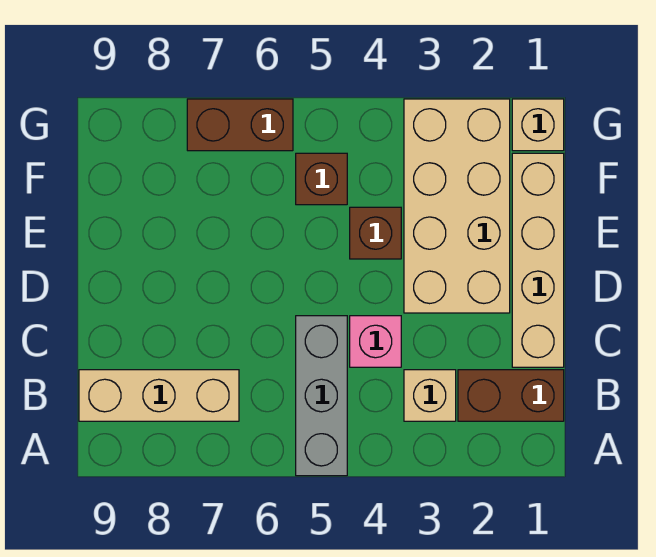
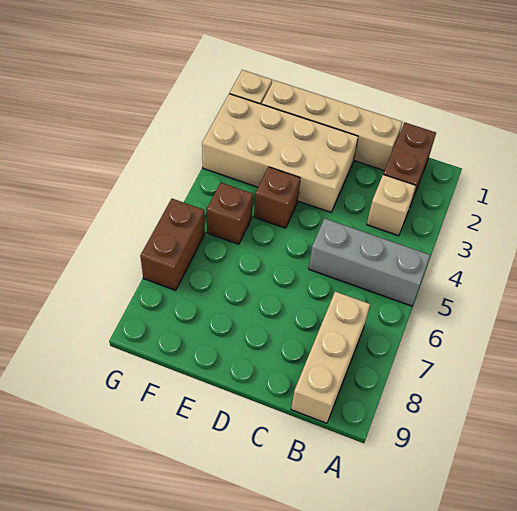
pink brick C4 level 1 -> none

